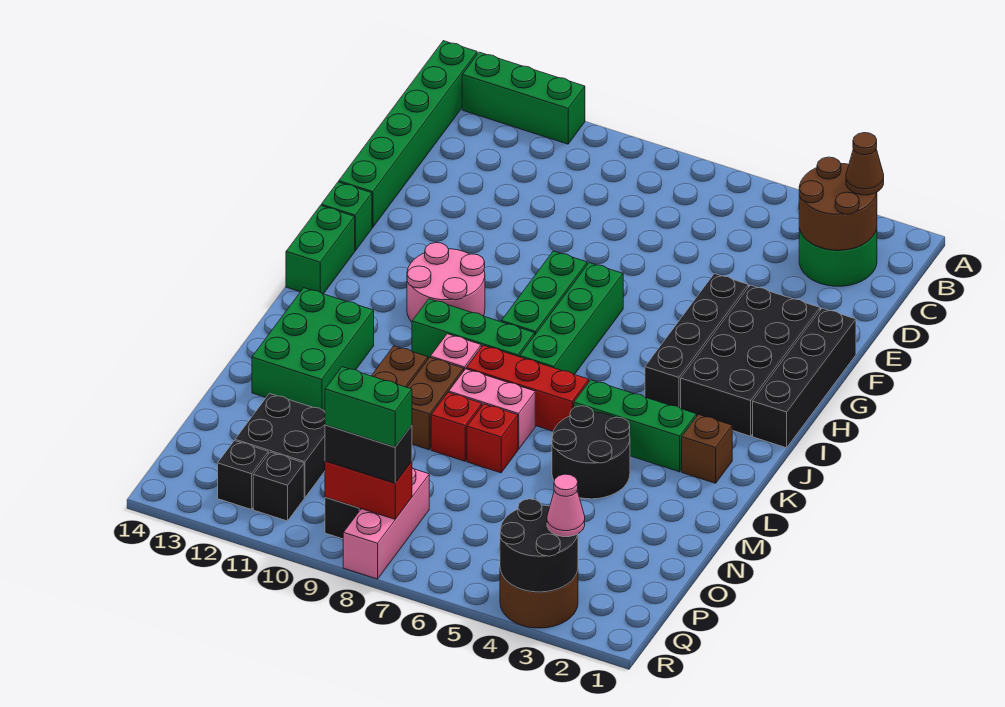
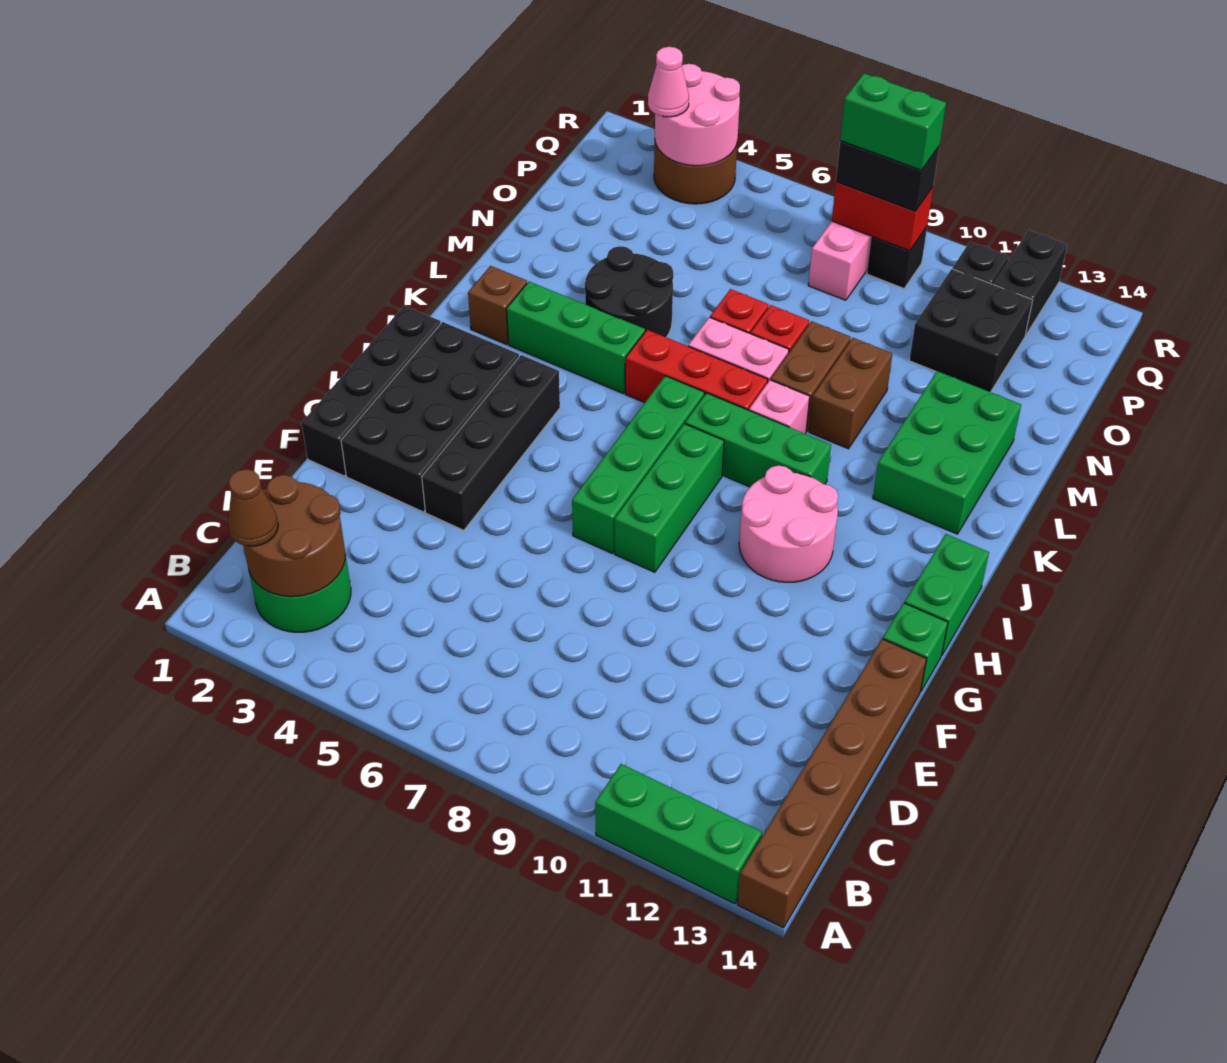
green brick A14:F14 level 1 -> brown brick A14:F14 level 1
black round brick Q3:R4 level 2 -> pink round brick Q3:R4 level 2
black brick Q12 level 1 -> black brick Q12:R12 level 1

